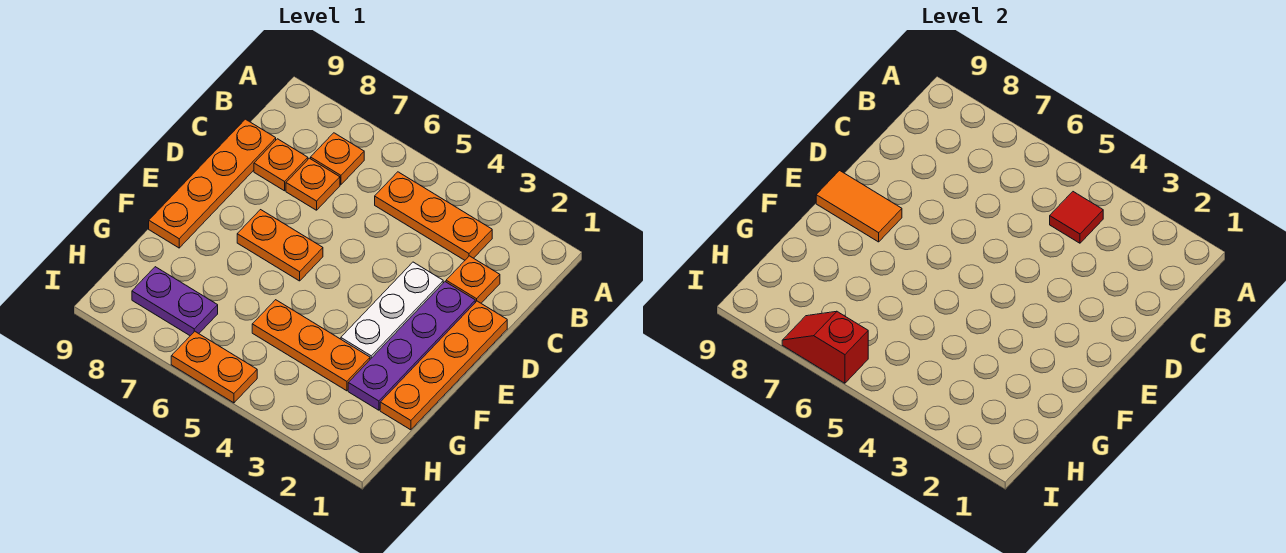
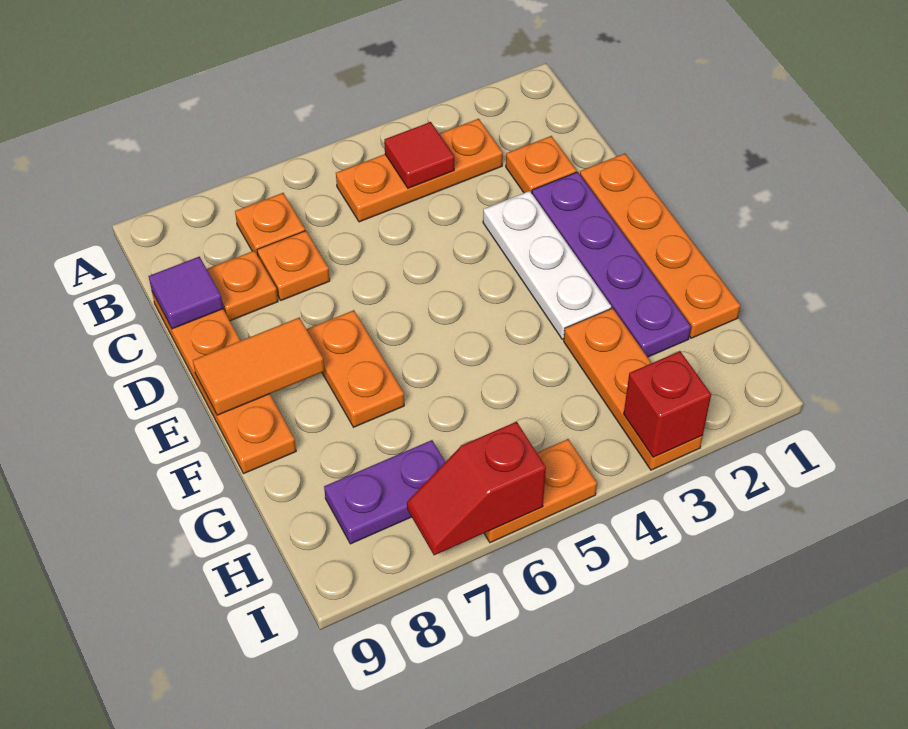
none -> purple tile C9 level 2
orange plate E6:E7 level 1 -> orange plate E7:F7 level 1
orange plate G3:G5 level 1 -> orange plate G3:I3 level 1
none -> red brick I3 level 2

